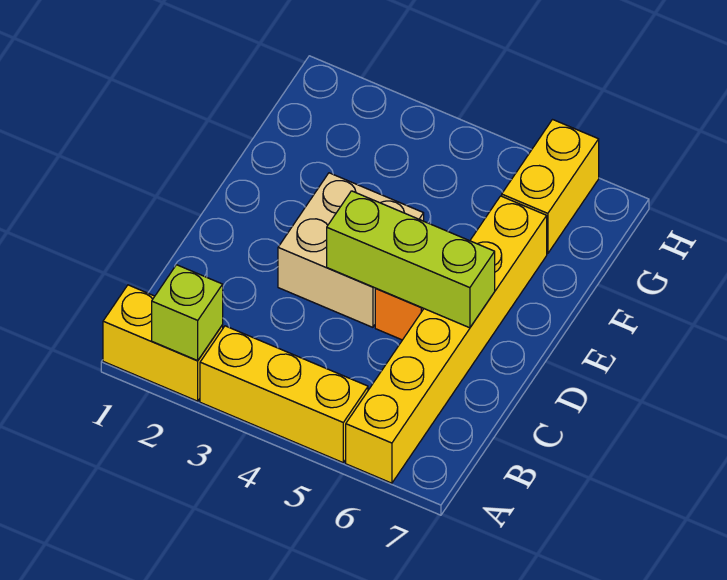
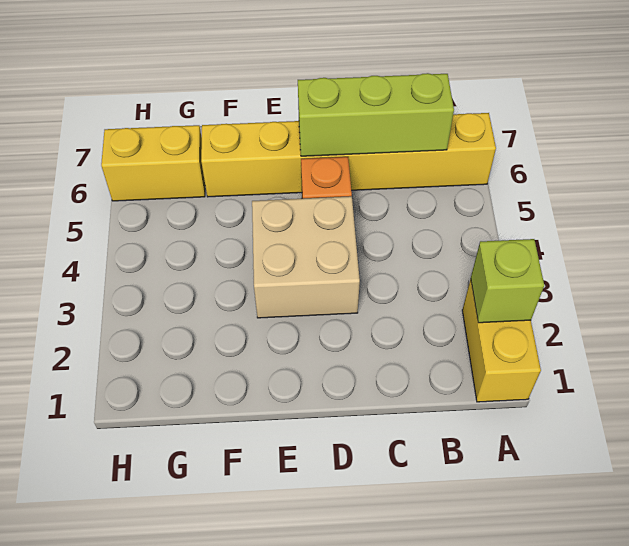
yellow brick A3:A5 level 1 -> none
lime brick D4:D6 level 2 -> lime brick B6:D6 level 2

